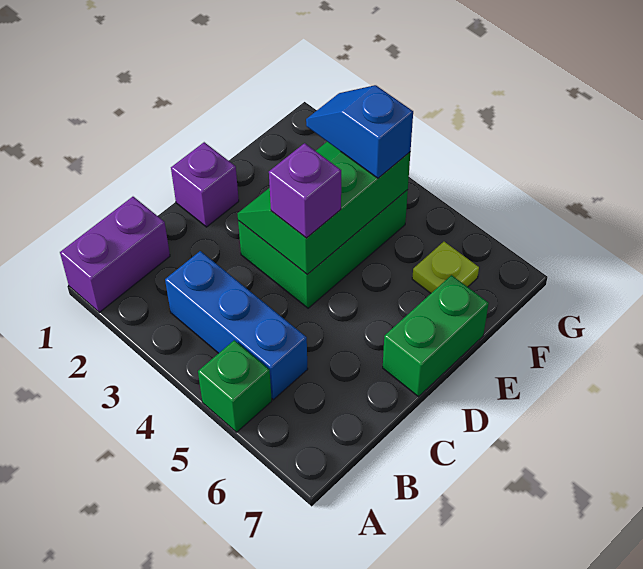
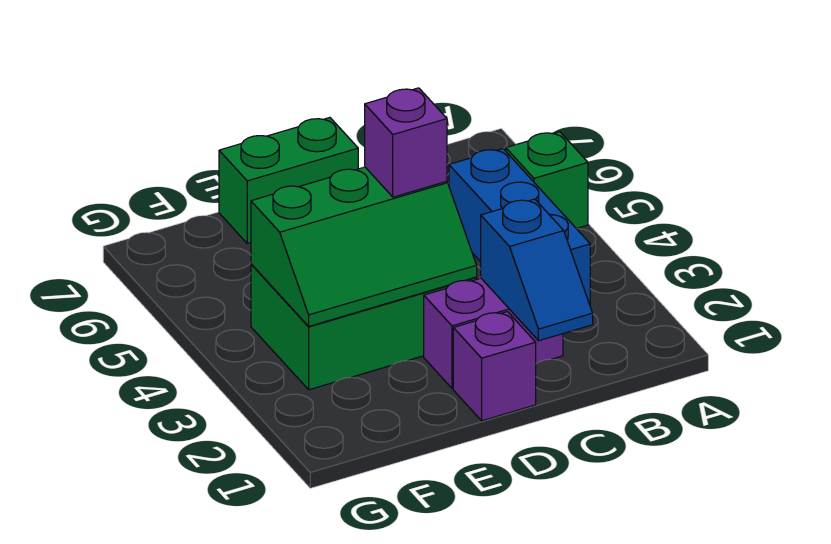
purple brick A1:B1 level 1 -> purple brick C2:D2 level 1
blue slope F3:F4 level 3 top 4 -> blue slope C1:C2 level 2 top 2
lime plate F6 level 1 -> none

